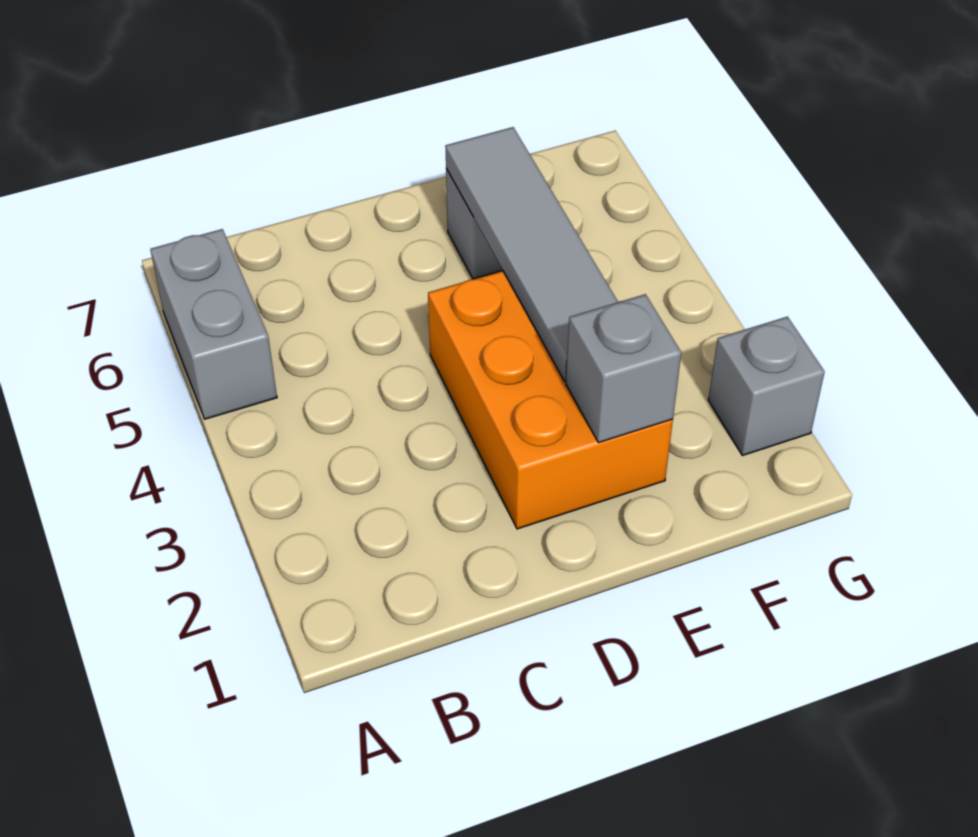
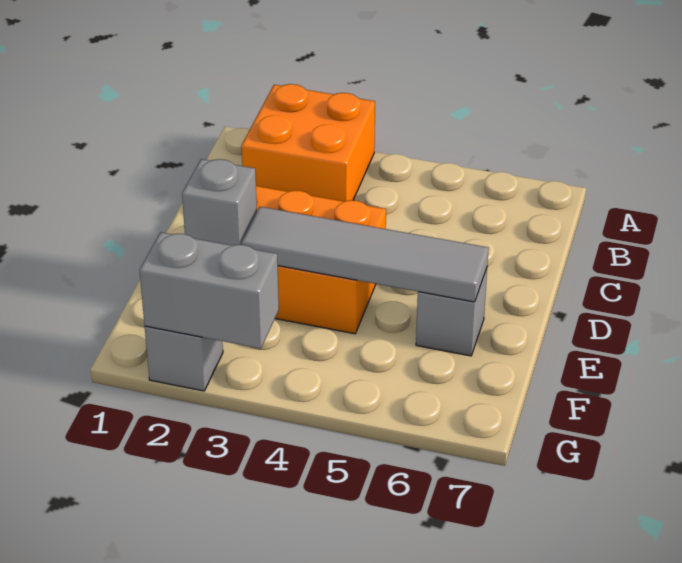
none -> orange brick A2:B3 level 1
grey brick A5:A6 level 1 -> grey brick G2:G3 level 2

